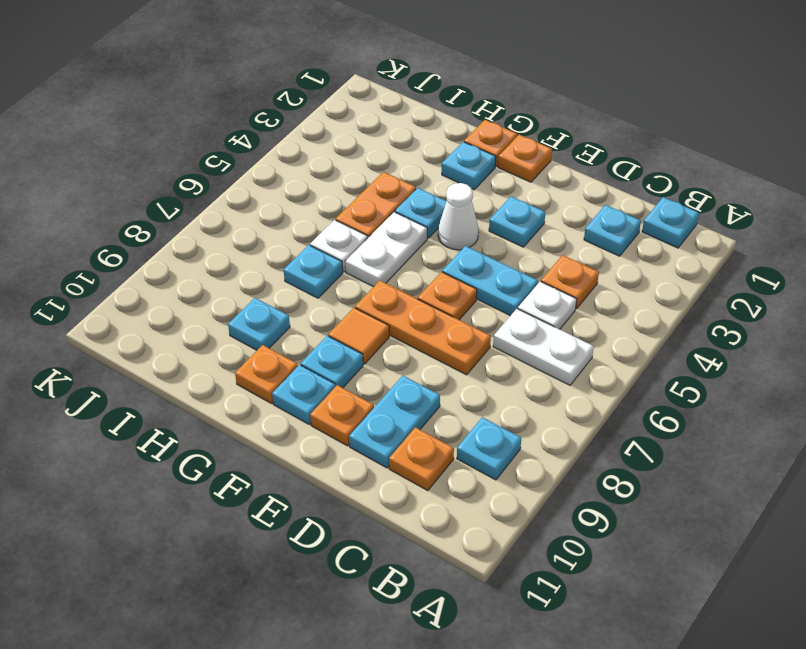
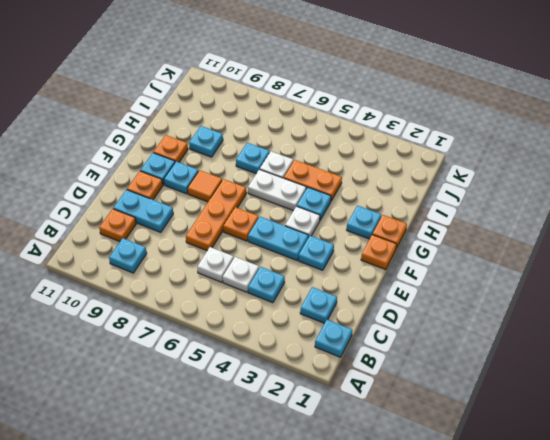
white plate B6:C6 level 1 -> white plate C6 level 1
orange plate C4 level 1 -> cyan plate C4 level 1
cyan plate D5:E5 level 1 -> cyan plate E4:E5 level 1
white cone F4 level 1 -> white plate F4 level 1

